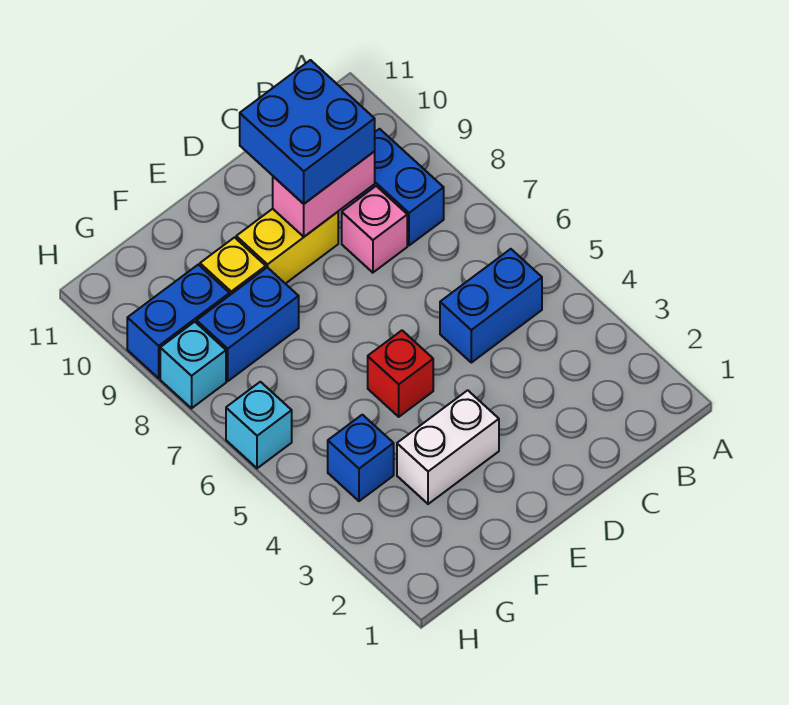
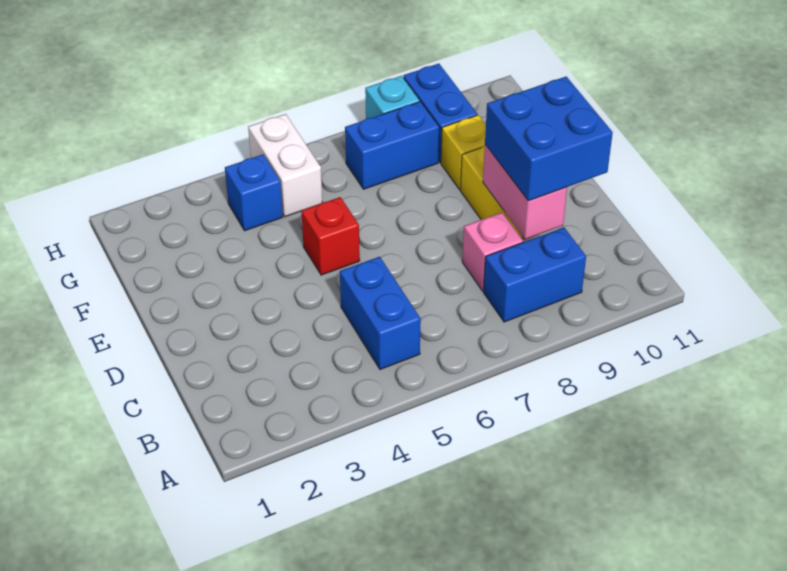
white brick E3:F3 level 1 -> white brick G5:H5 level 1
blue brick F8:G8 level 1 -> blue brick G7:G8 level 1
cyan brick H6 level 1 -> none

